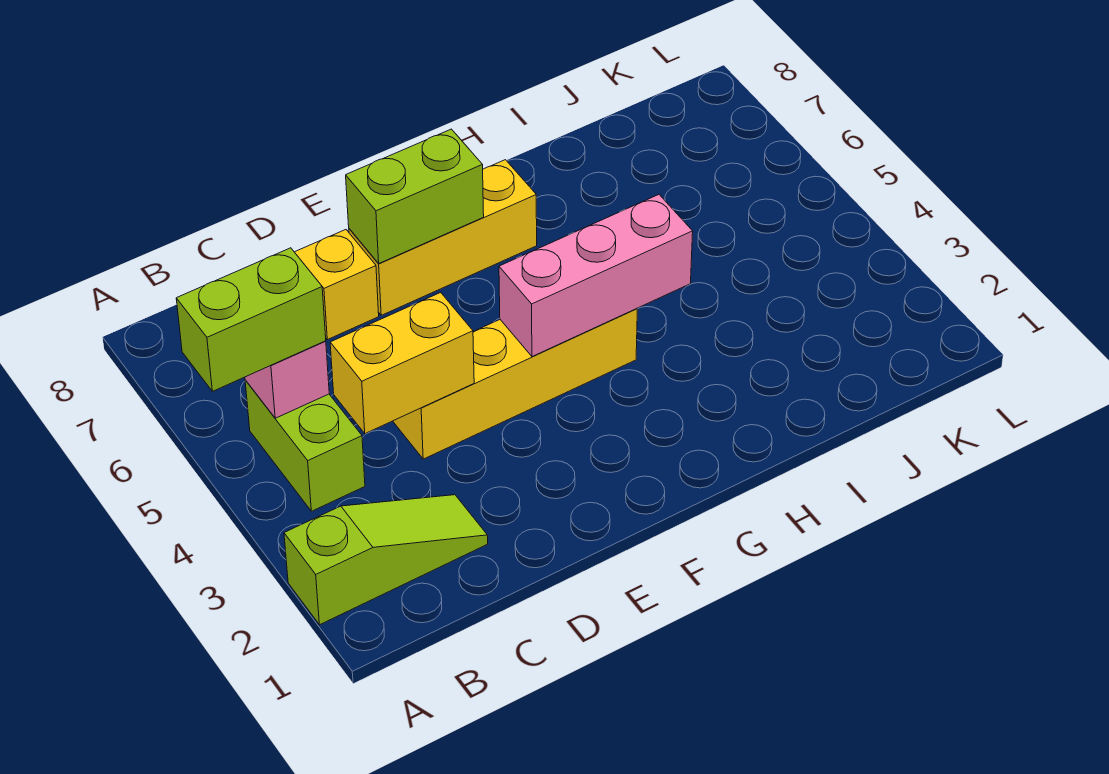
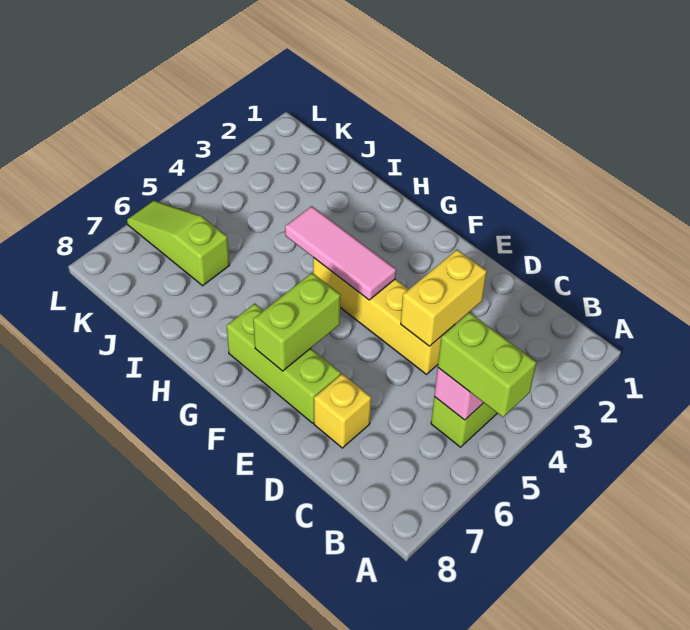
lime slope A2:C2 level 1 top A -> lime slope J6:L6 level 1 top J
yellow brick C4:D4 level 2 -> yellow brick D3:D4 level 2
yellow brick E7:G7 level 1 -> lime brick E7:G7 level 1
lime brick E7:F7 level 2 -> lime brick F6:F7 level 2
pink brick F4:H4 level 2 -> pink tile F4:H4 level 2

